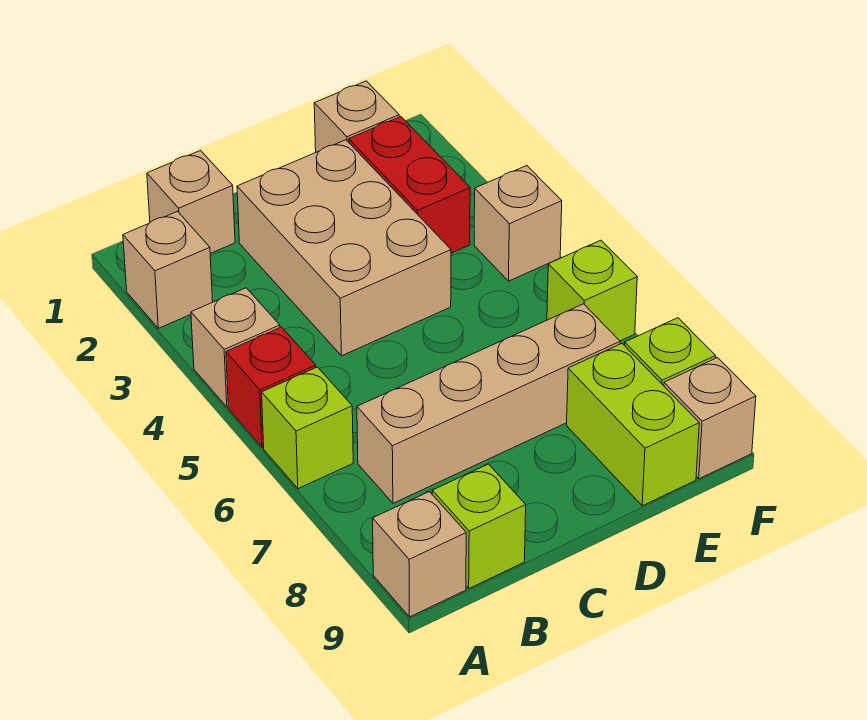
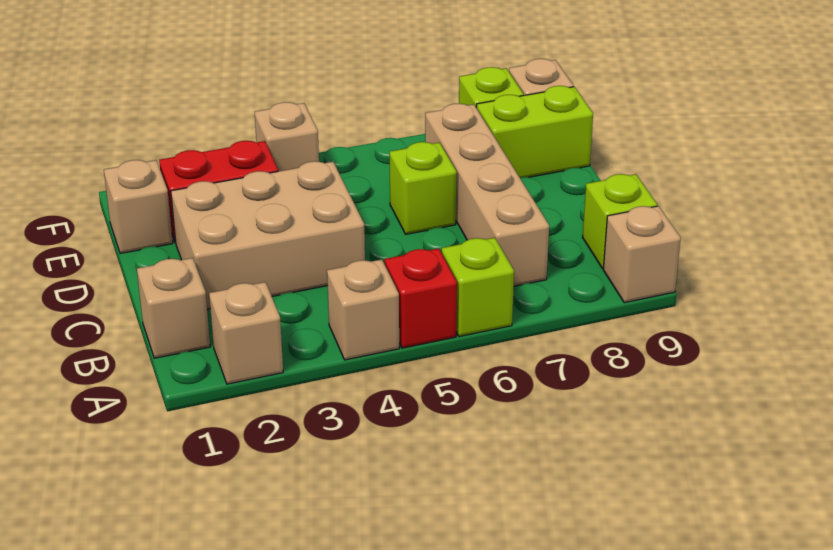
lime brick F6 level 1 -> lime brick D6 level 1

